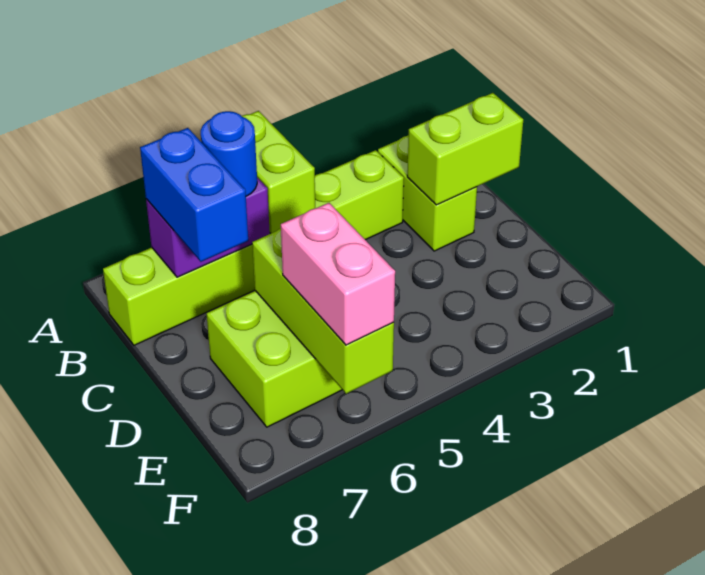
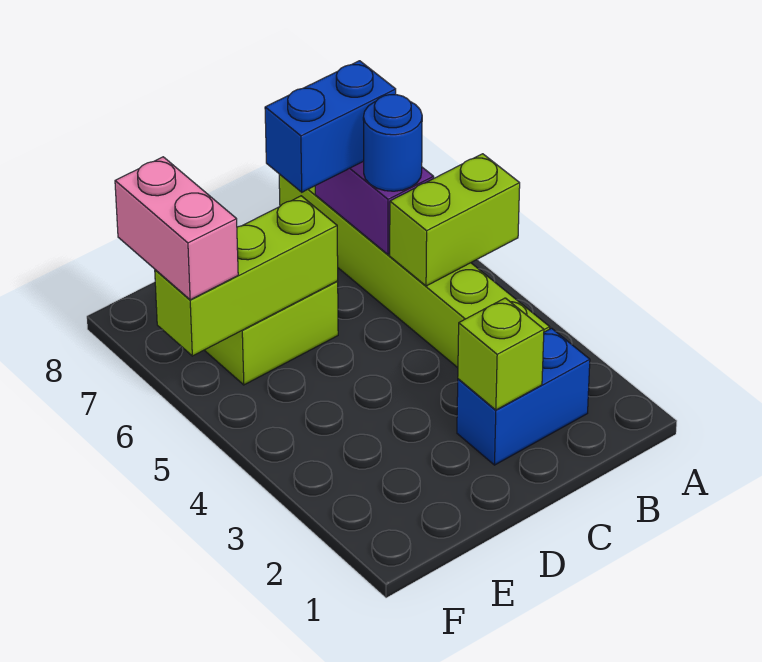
lime brick B2:C2 level 1 -> blue brick B2:C2 level 1
lime brick C1:C2 level 2 -> lime brick C2 level 2
pink brick E6:F6 level 3 -> pink brick F6:F7 level 3

